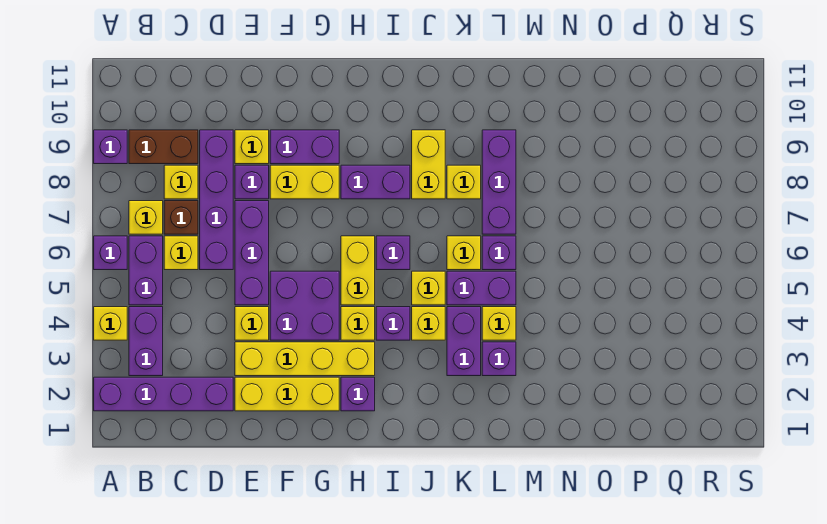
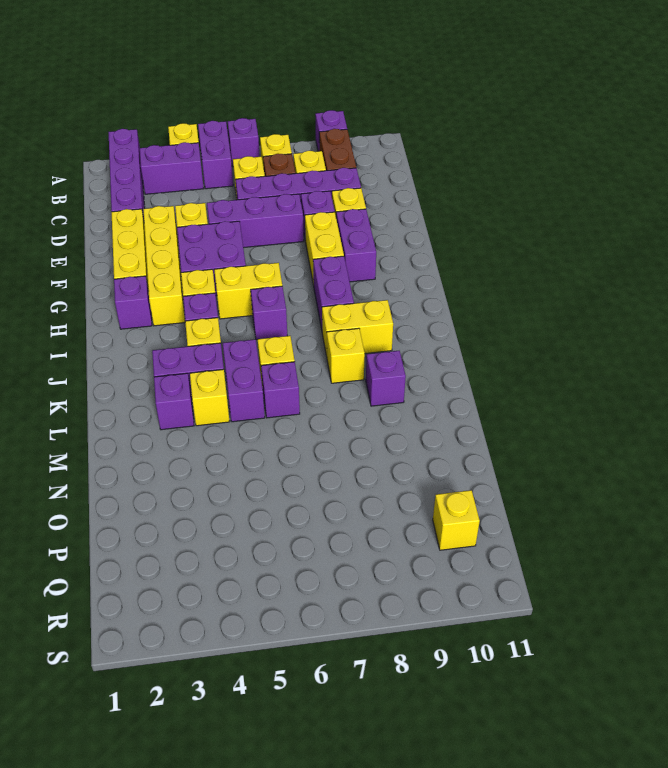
purple brick B5:B6 level 1 -> purple brick A5:B5 level 1
yellow brick J5 level 1 -> yellow brick Q10 level 1
purple brick L7:L9 level 1 -> purple brick L9 level 1

